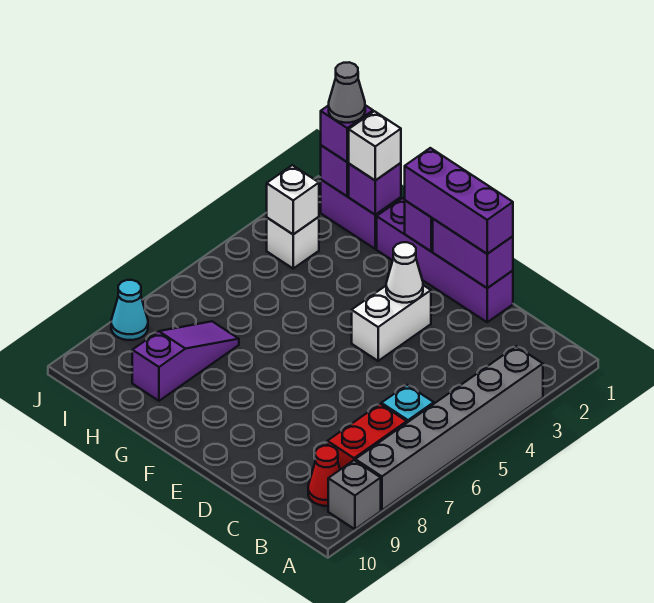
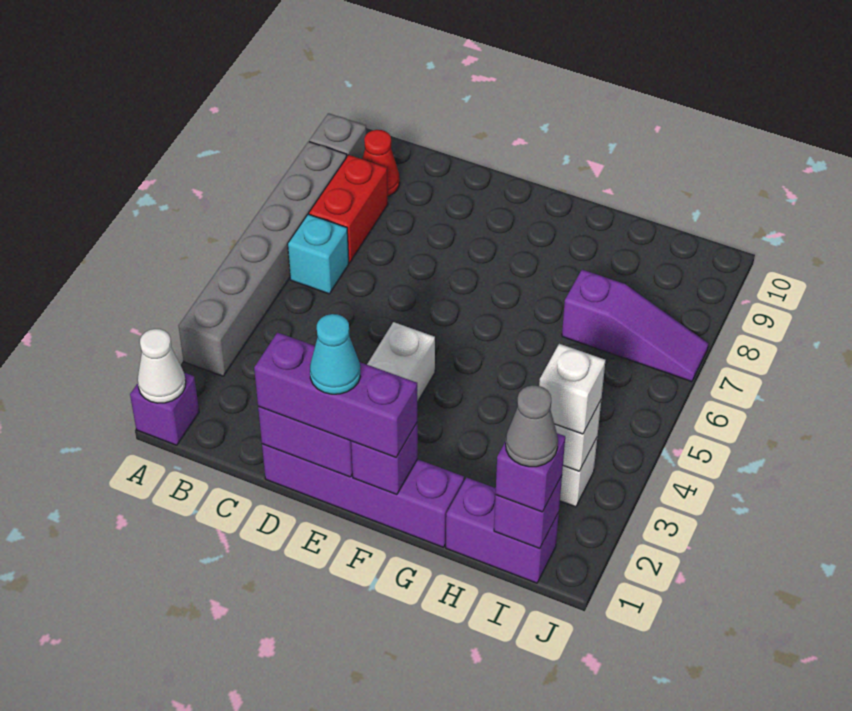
white cone E3 level 2 -> white cone A1 level 2
purple brick H1 level 2 -> purple brick A1 level 1
white brick H1 level 3 -> white brick I3 level 3
purple slope H7:H9 level 1 top 9 -> purple slope H7:J7 level 1 top H
cyan cone J8 level 1 -> cyan cone E1 level 4

